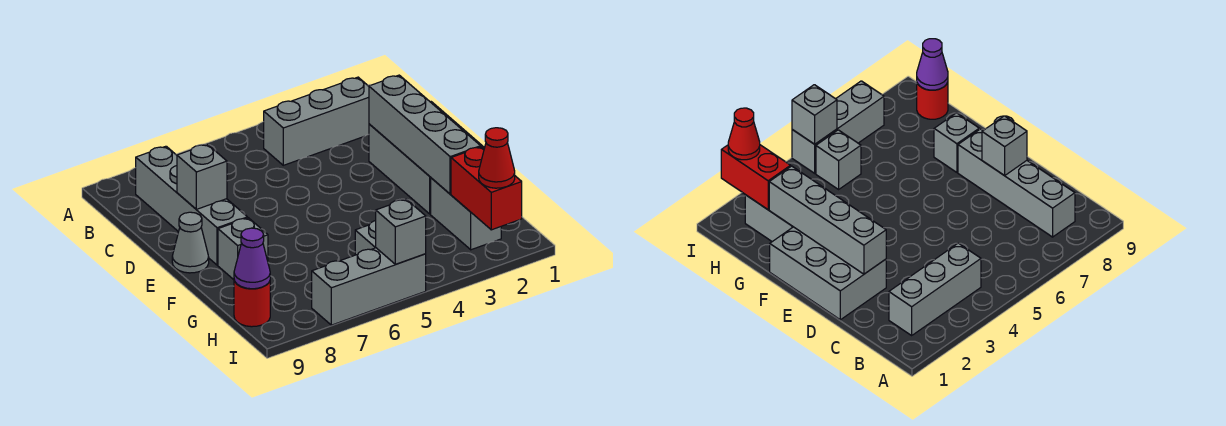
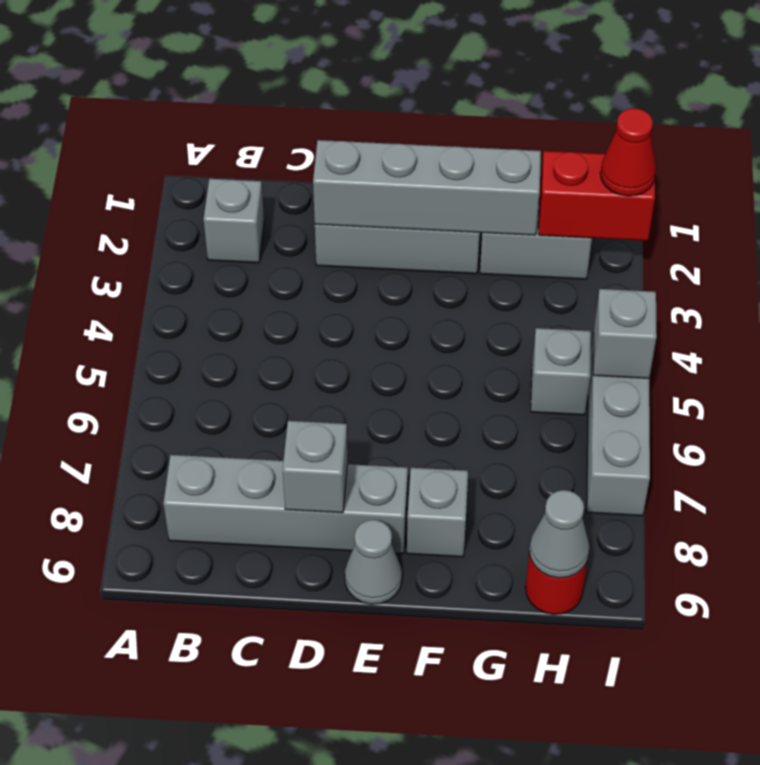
grey brick B2:B4 level 1 -> grey brick B2 level 1
purple cone H9 level 2 -> grey cone H9 level 2

